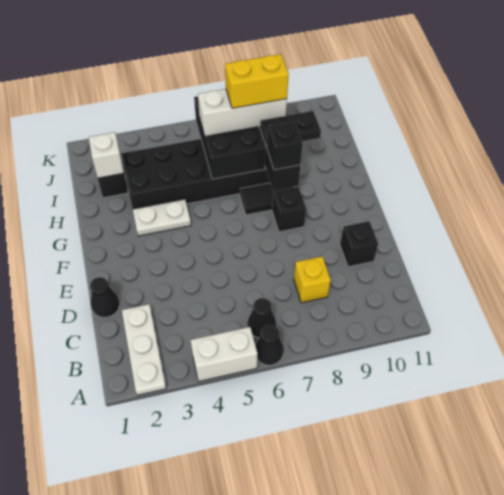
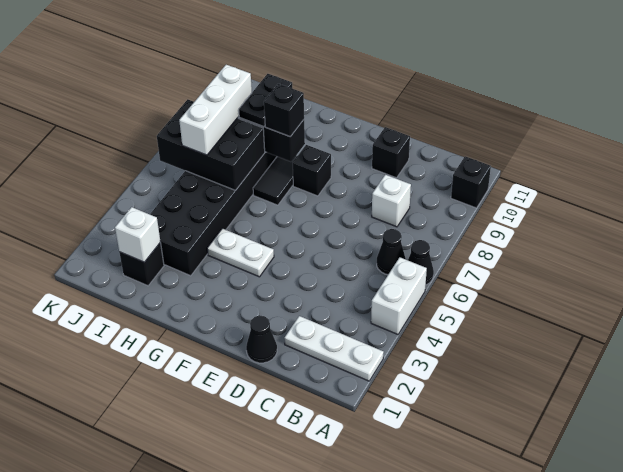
none -> black brick A10 level 1
yellow brick C8 level 1 -> white brick C8 level 1
white plate G3:G4 level 1 -> white plate F4:G4 level 1
yellow brick I7:I8 level 4 -> none

